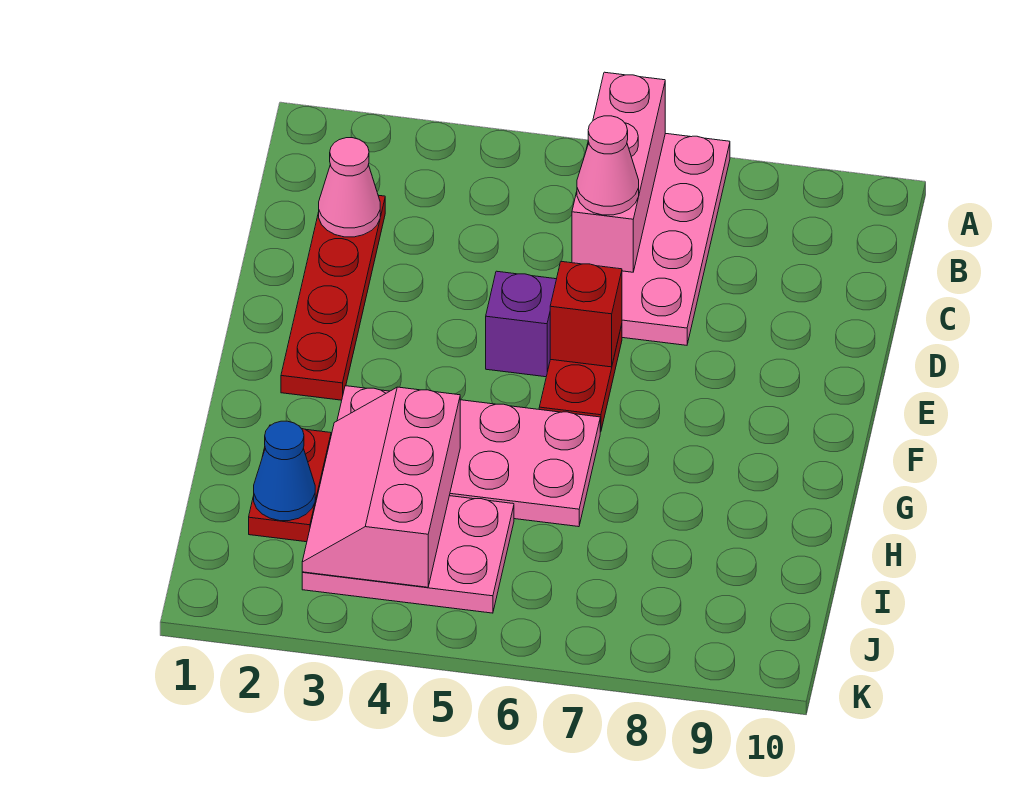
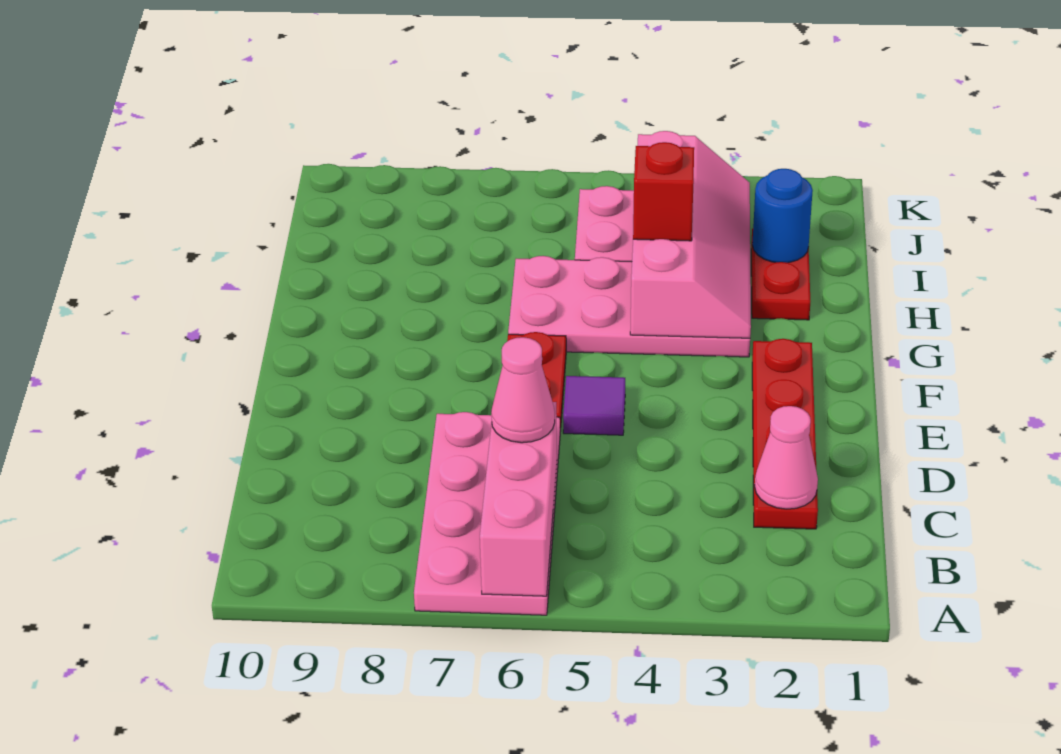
purple brick E5 level 1 -> purple tile E5 level 1
red brick E6 level 2 -> red brick H4 level 3
pink slope H3:J4 level 2 top 4 -> pink slope G3:J4 level 2 top 4
blue cone I2 level 2 -> blue round brick I2 level 2

